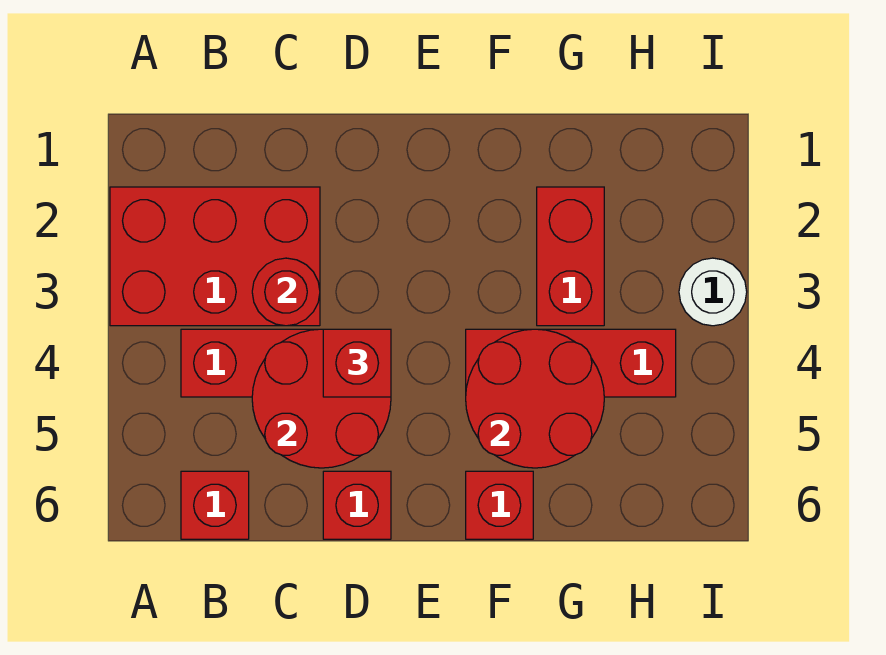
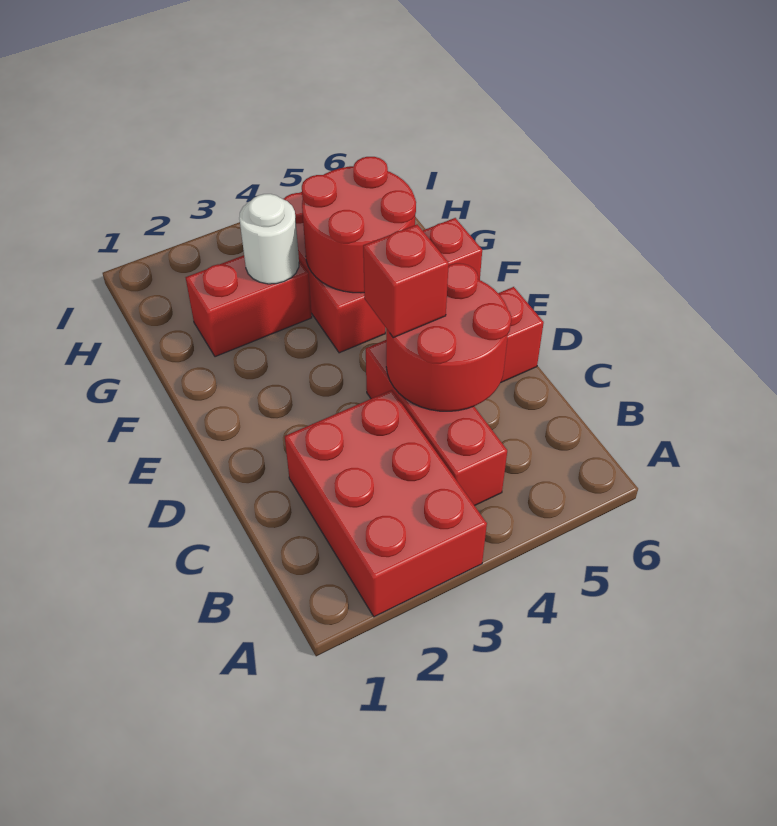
red brick B6 level 1 -> none
red round brick C3 level 2 -> none
white round brick I3 level 1 -> white round brick G3 level 2

